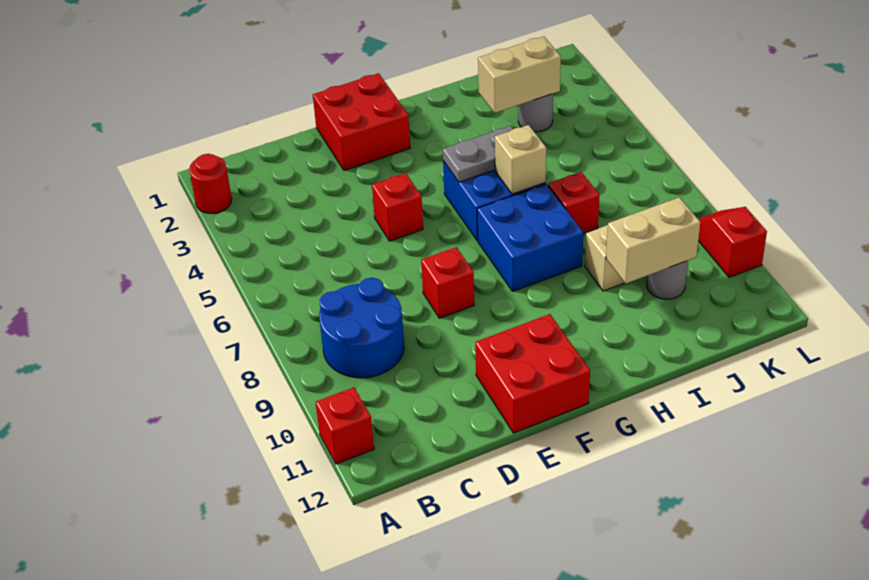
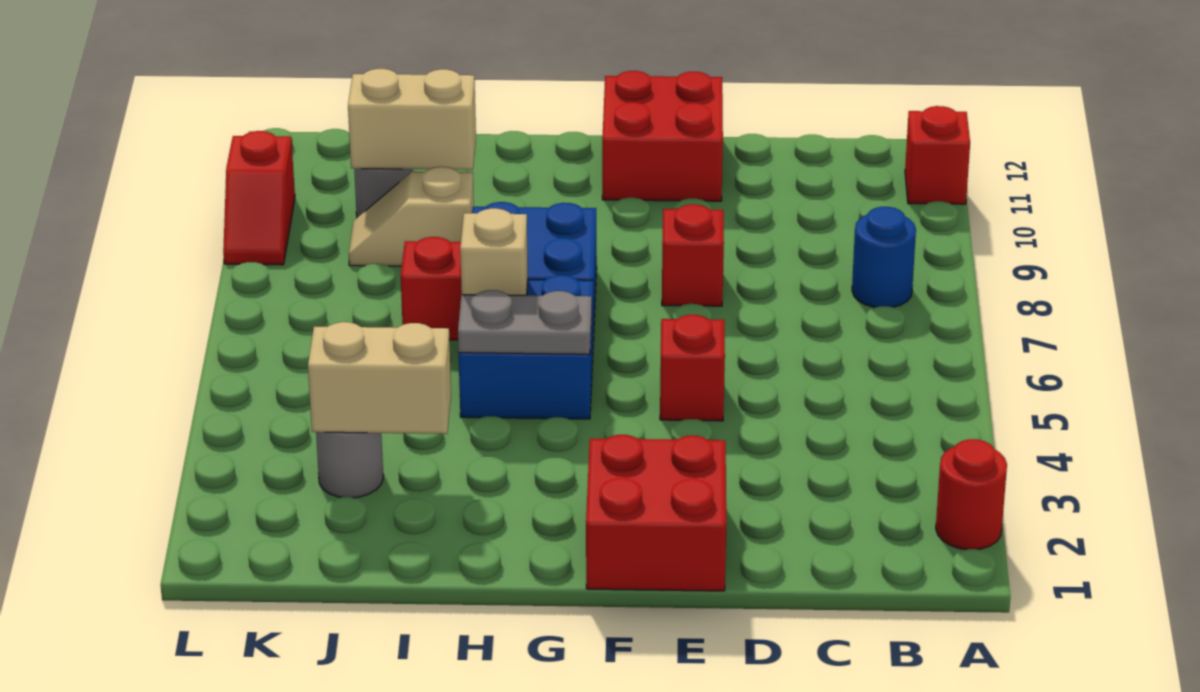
blue round brick B8:C9 level 1 -> blue round brick B8 level 1

